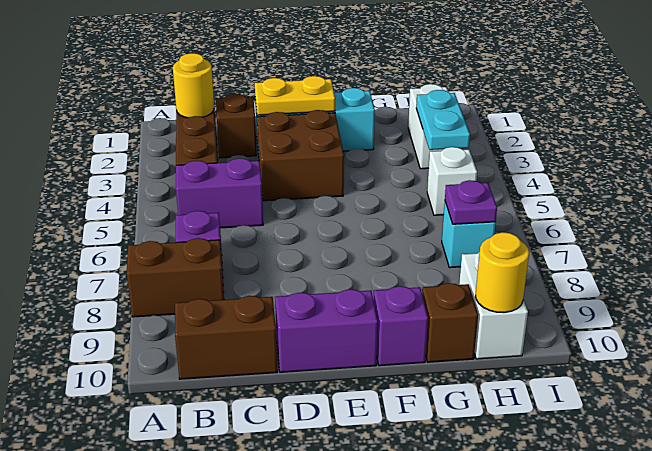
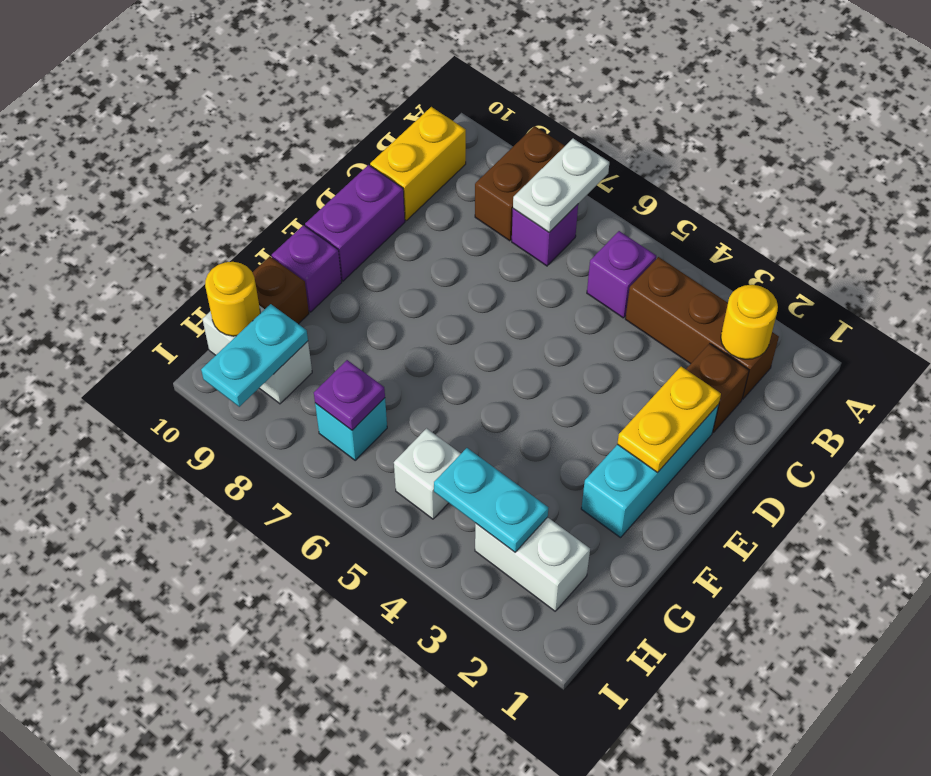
none -> white plate A7:B7 level 2
purple brick B5:C5 level 1 -> purple brick B5 level 1
brown brick B10:C10 level 1 -> yellow brick B10:C10 level 1
brown brick D3:E4 level 1 -> none
none -> cyan plate H9:I9 level 2

